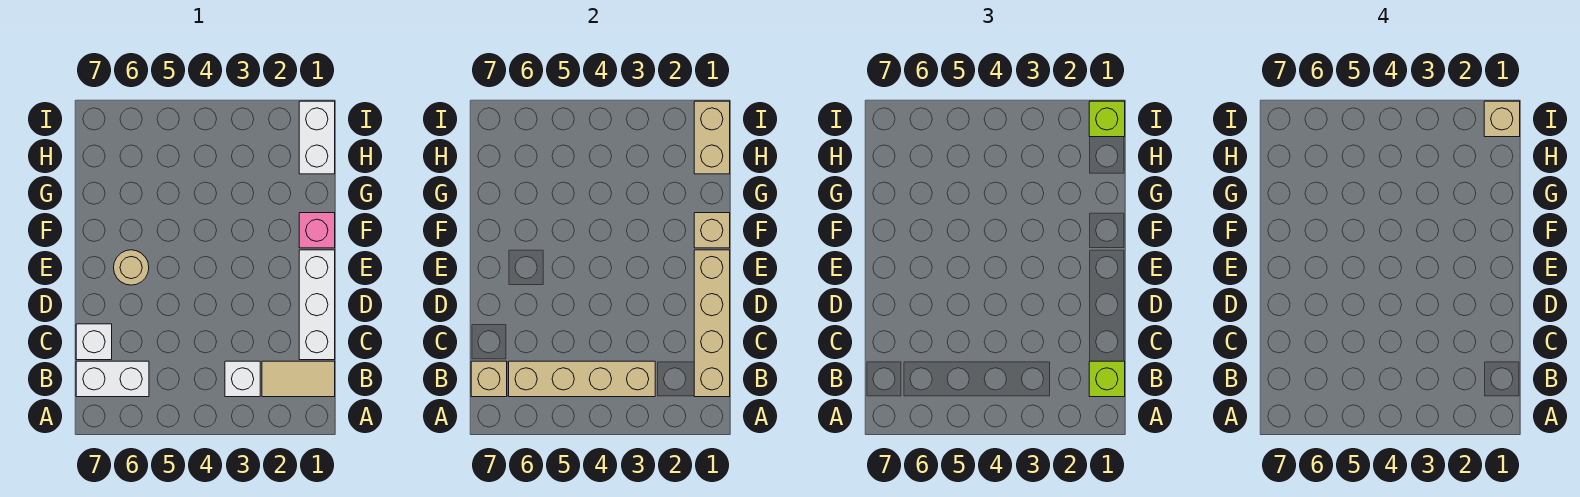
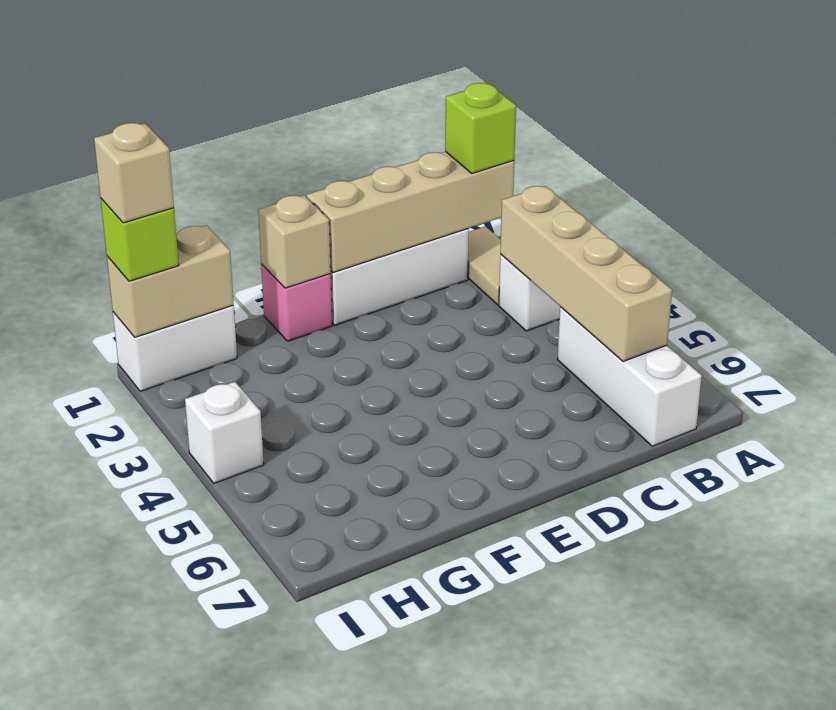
white brick B6:B7 level 1 -> white brick B5:B7 level 1
tan brick B7 level 2 -> none
white brick C7 level 1 -> white brick I4 level 1
tan round brick E6 level 1 -> none

